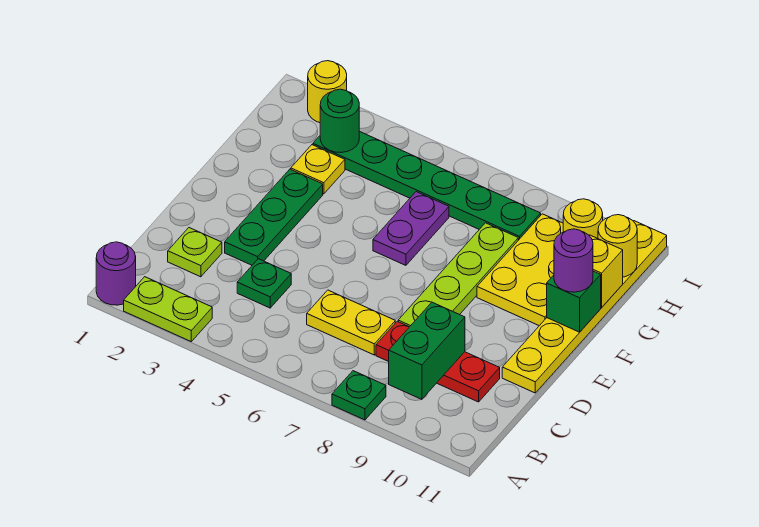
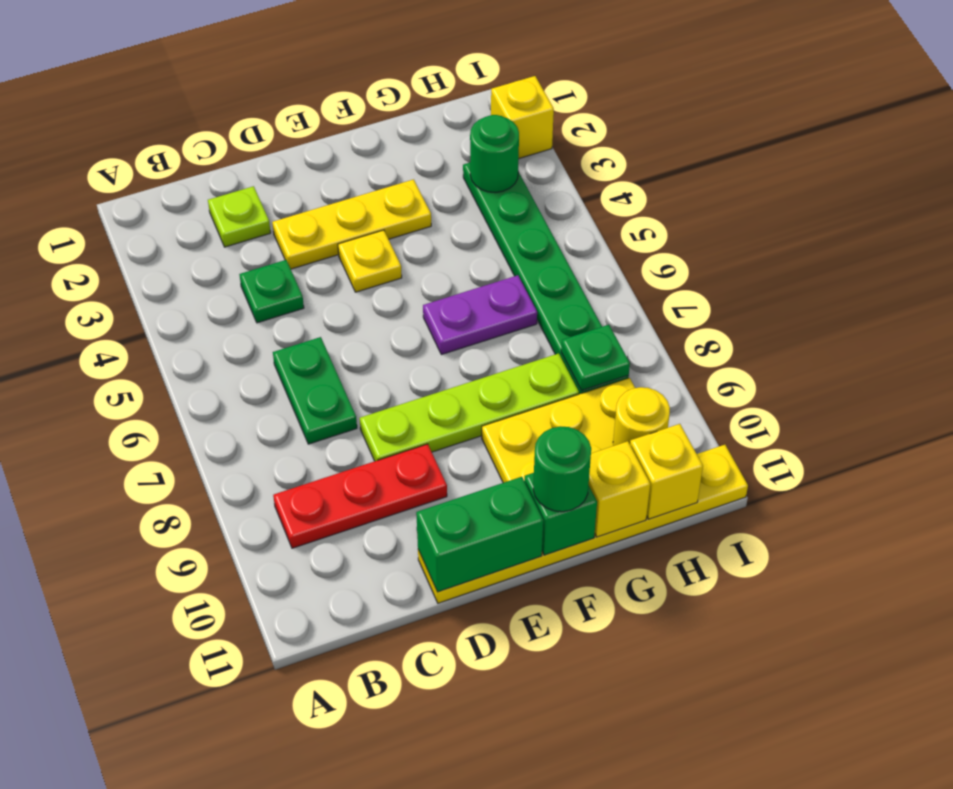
purple round brick A1 level 1 -> none
lime plate A2:A3 level 1 -> none
green plate A8 level 1 -> green plate H8 level 2
green brick B9:C9 level 2 -> green brick D11:E11 level 2
yellow plate C6:C7 level 1 -> green plate C6:C7 level 1
red plate C8:C10 level 1 -> red plate B9:D9 level 1
green plate D3:F3 level 1 -> yellow plate D3:F3 level 1
purple round brick F11 level 3 -> green round brick F11 level 3
yellow plate G3 level 1 -> yellow plate E4 level 1
yellow round brick H11 level 2 -> yellow brick H11 level 2
yellow round brick I2 level 1 -> yellow brick I2 level 1

